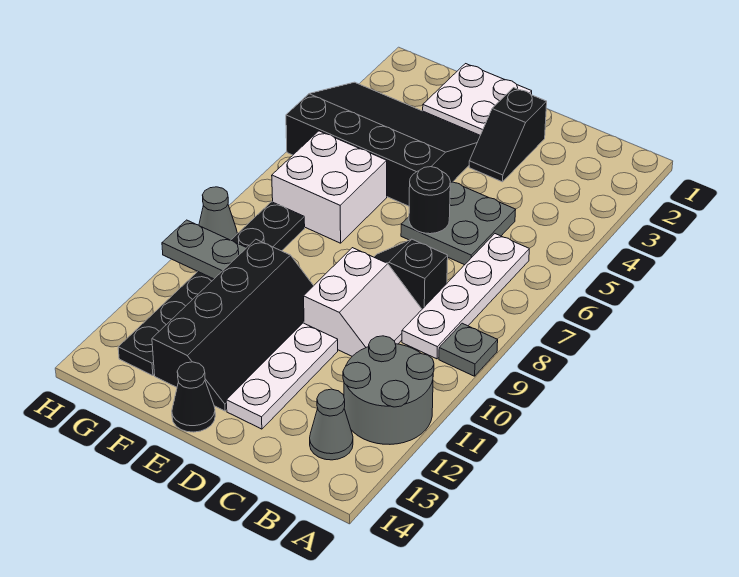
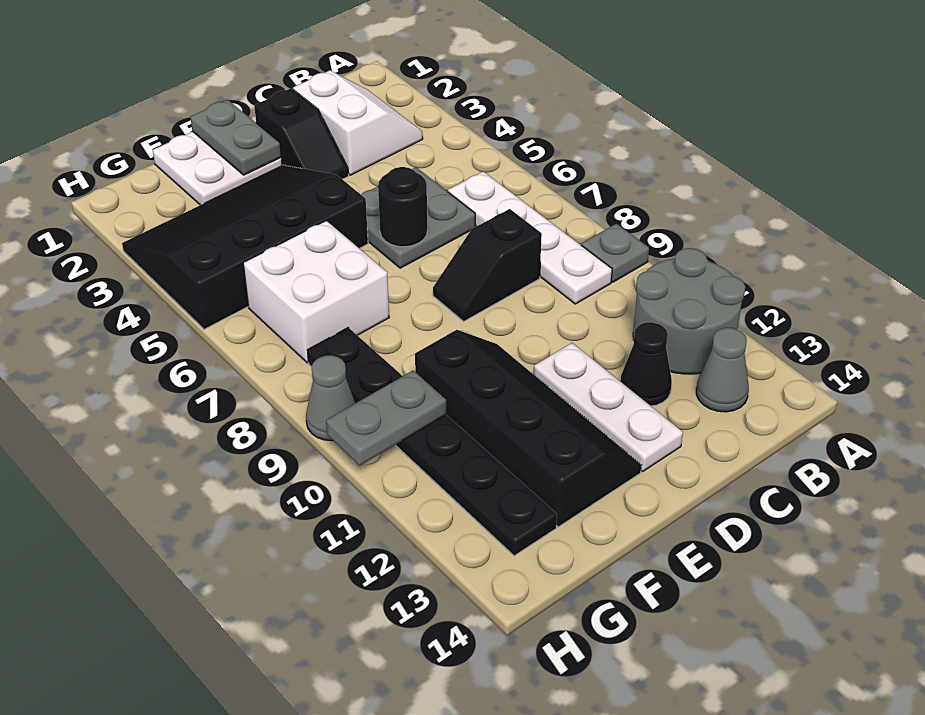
white slope C9:D10 level 1 top D -> white slope B2:C3 level 1 top C
none -> grey plate E1:E2 level 2
black cone E14 level 1 -> black cone C12 level 1

